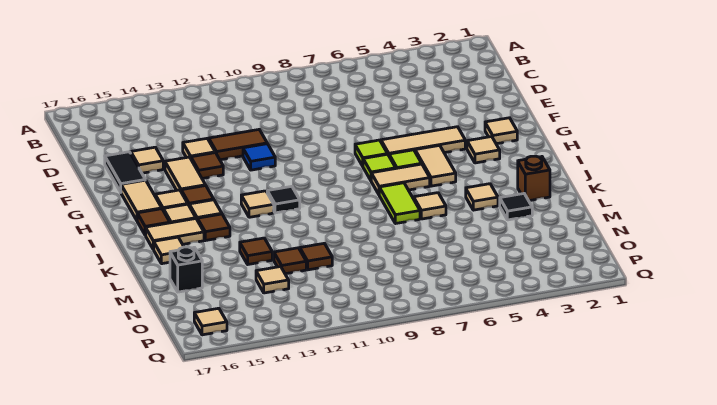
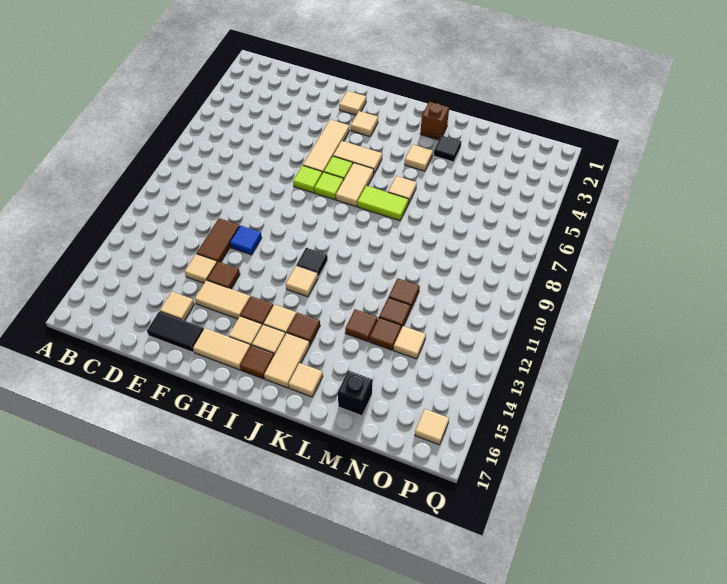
none -> brown tile M13 level 1

